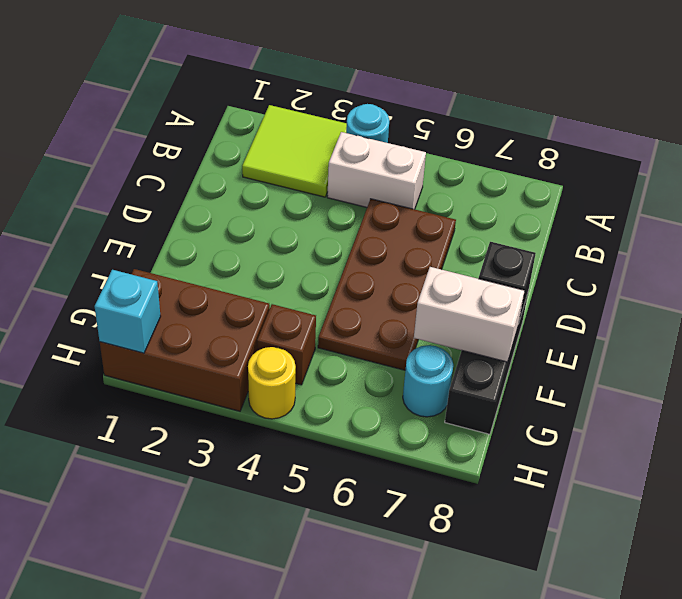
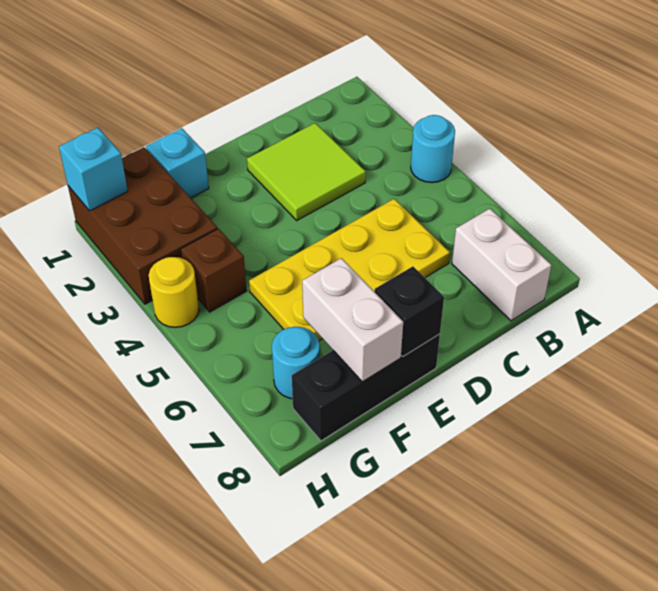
lime tile A2:B3 level 1 -> lime tile C2:D3 level 1
white brick B4:B5 level 1 -> white brick B7:B8 level 1
brown plate C5:F6 level 1 -> yellow plate C5:F6 level 1
none -> cyan brick F1 level 1

